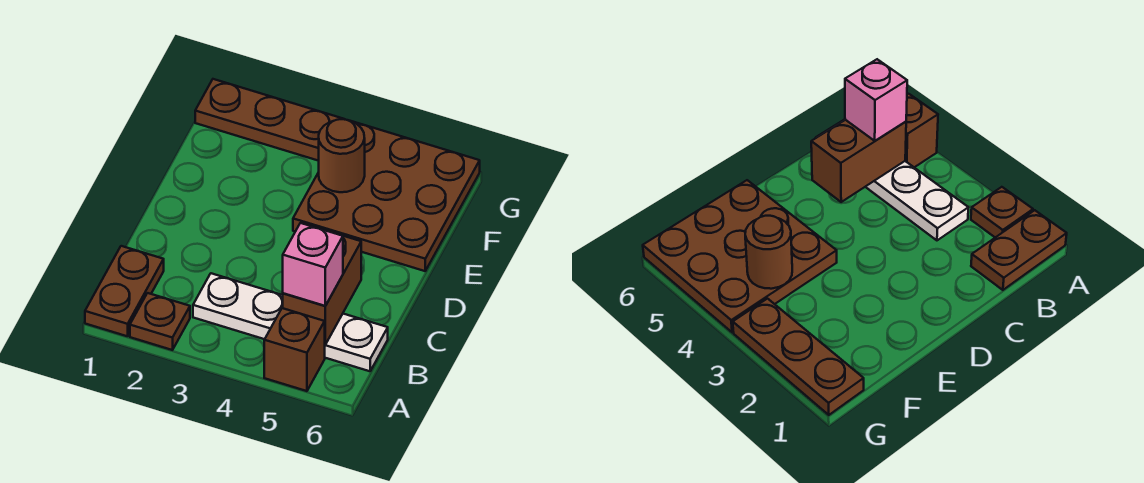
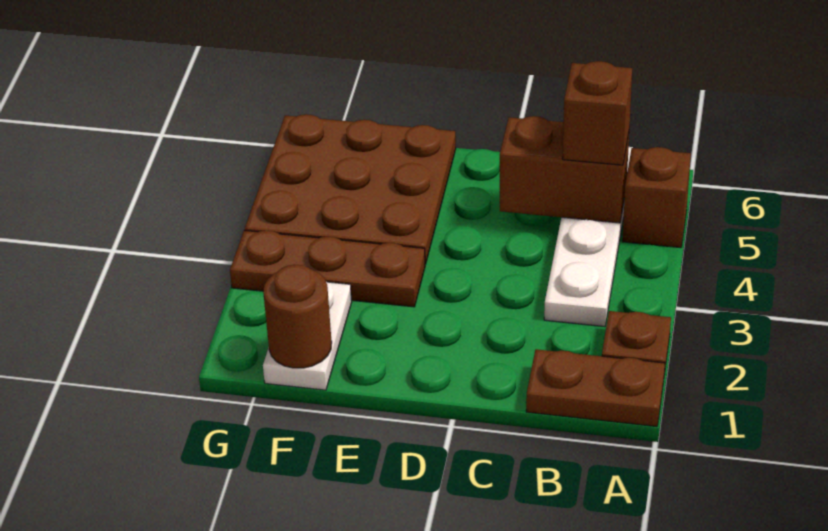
pink brick B5 level 3 -> brown brick B5 level 3
none -> white plate F1:F2 level 1
brown round brick F4 level 2 -> brown round brick F1 level 2
brown plate G1:G3 level 1 -> brown plate E3:G3 level 1

